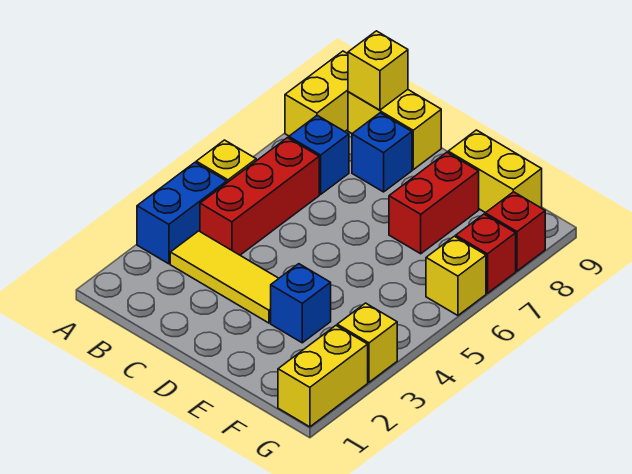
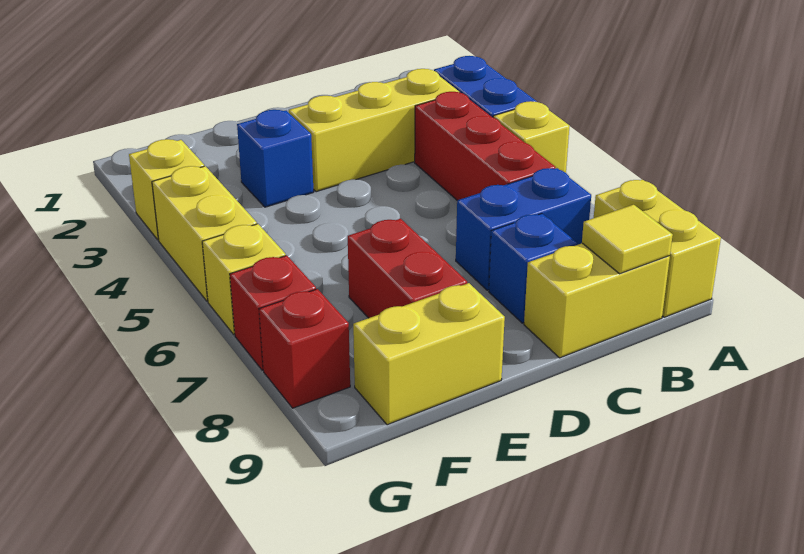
yellow tile B3:D3 level 1 -> yellow brick B3:D3 level 1
blue brick B7 level 1 -> blue brick B7:C7 level 1
yellow brick B9 level 2 -> yellow tile B9 level 2
yellow brick G1:G2 level 1 -> yellow brick G4:G5 level 1

